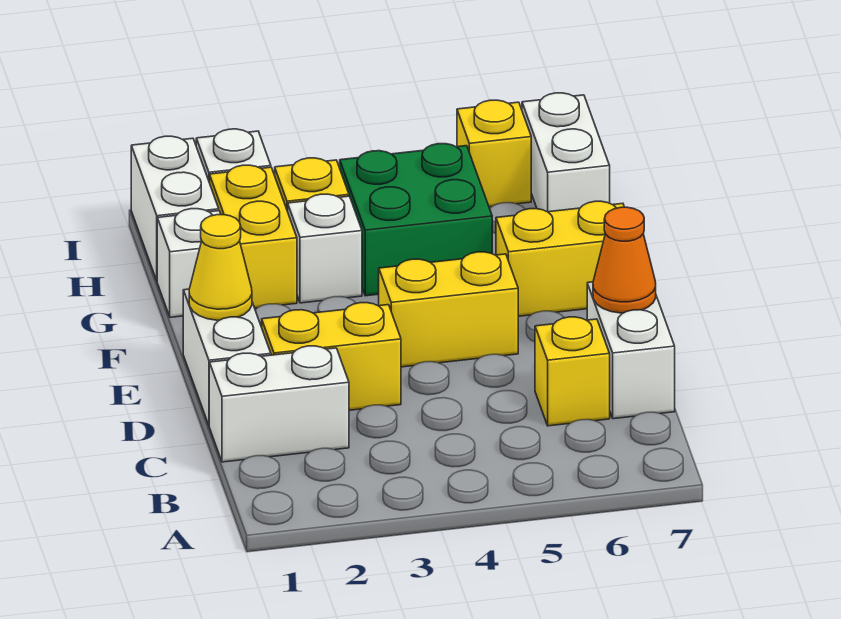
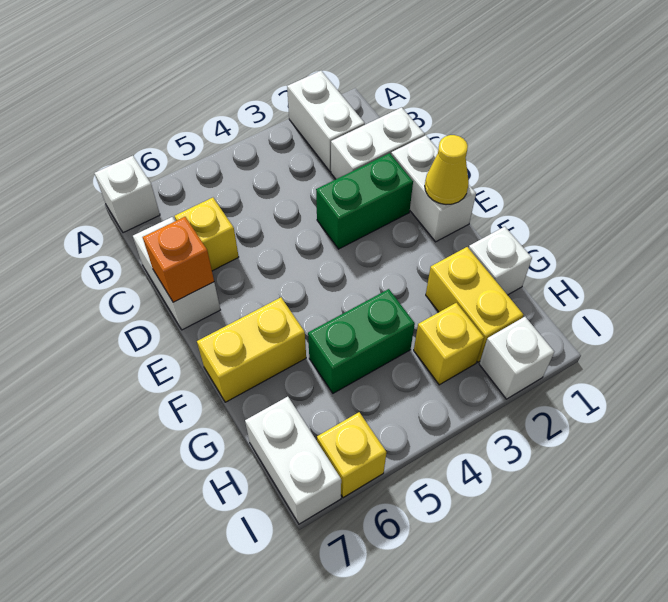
yellow brick D2:D3 level 1 -> green brick D2:D3 level 1
orange cone D7 level 2 -> orange brick D7 level 2
yellow brick E4:E5 level 1 -> none
white brick G3 level 1 -> white brick A7 level 1
green brick G4:H5 level 1 -> green brick G4:G5 level 1
white brick H1:I1 level 1 -> white brick A2:B2 level 1

